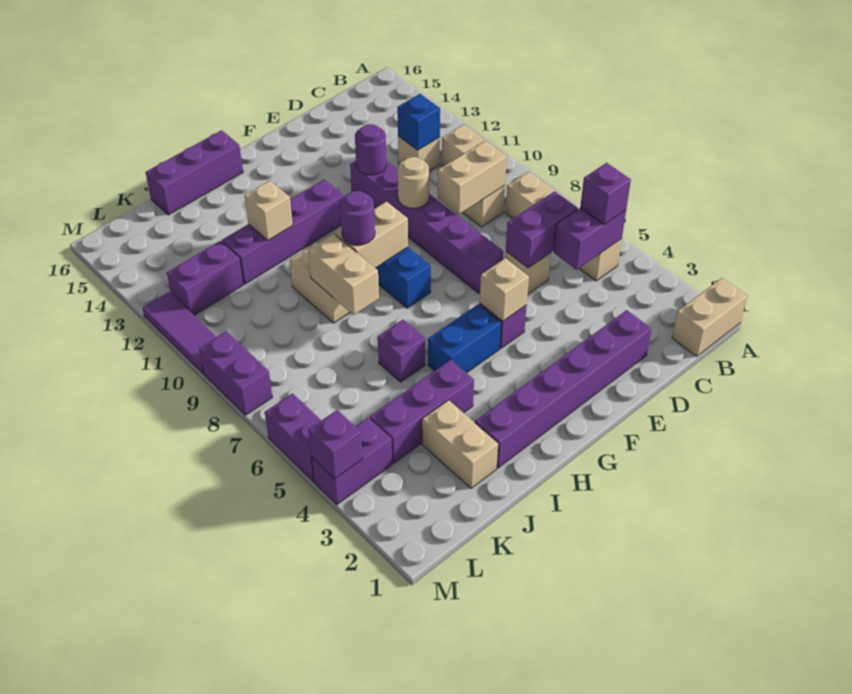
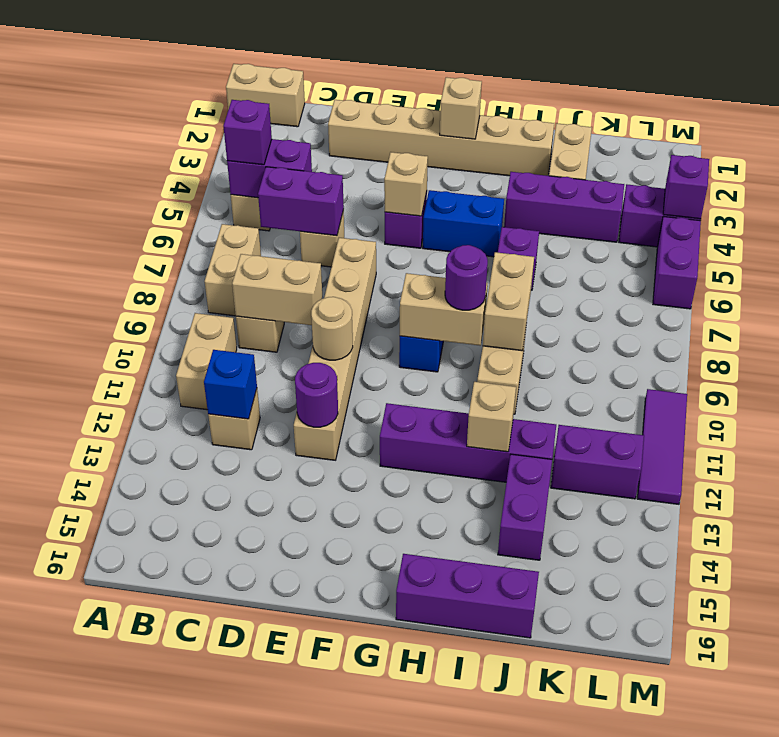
purple brick D2:I2 level 1 -> tan brick D2:I2 level 1
purple brick E7:E12 level 1 -> tan brick E7:E12 level 1
none -> tan brick G2 level 2
purple brick M8:M9 level 1 -> purple brick J13:J14 level 1

